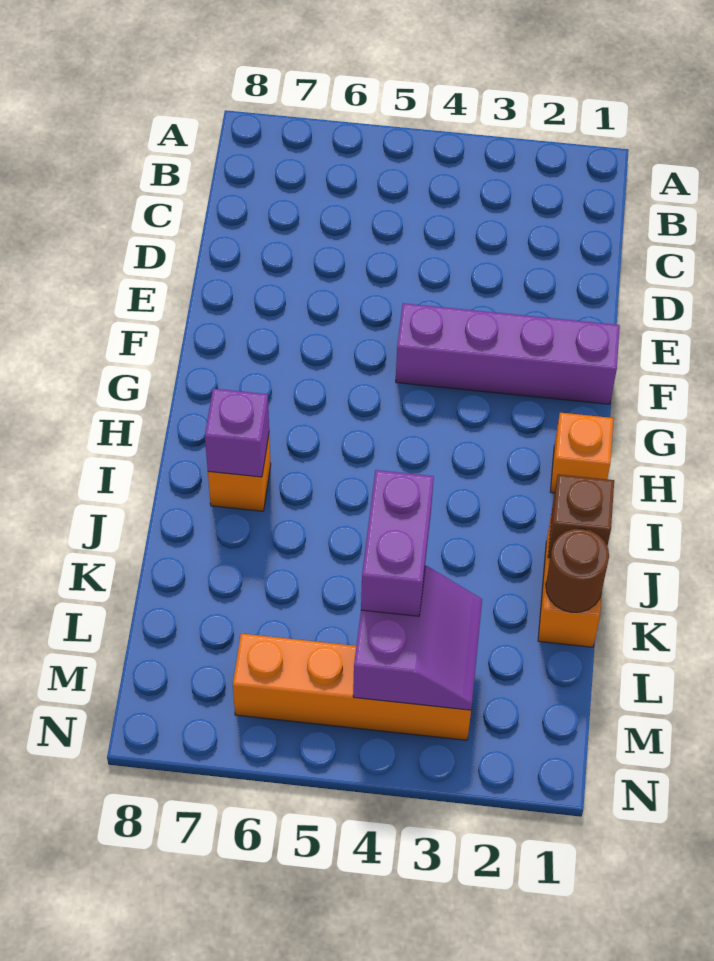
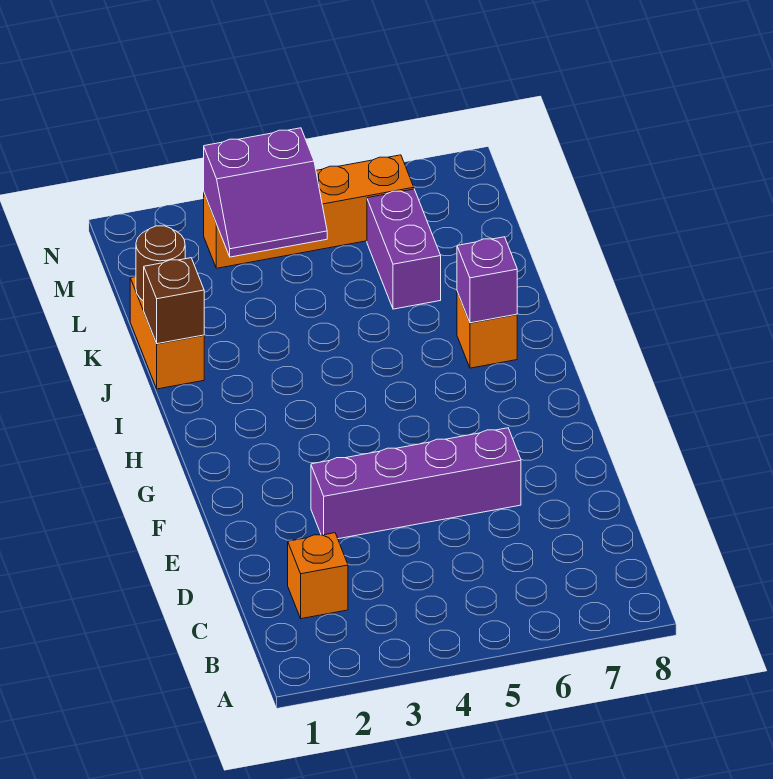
purple brick F1:F4 level 1 -> purple brick E3:E6 level 1
orange brick H1 level 1 -> orange brick C2 level 1
purple brick K4:L4 level 3 -> purple brick K6:L6 level 1
purple slope L3:M4 level 2 top 4 -> purple slope L3:M4 level 2 top M

